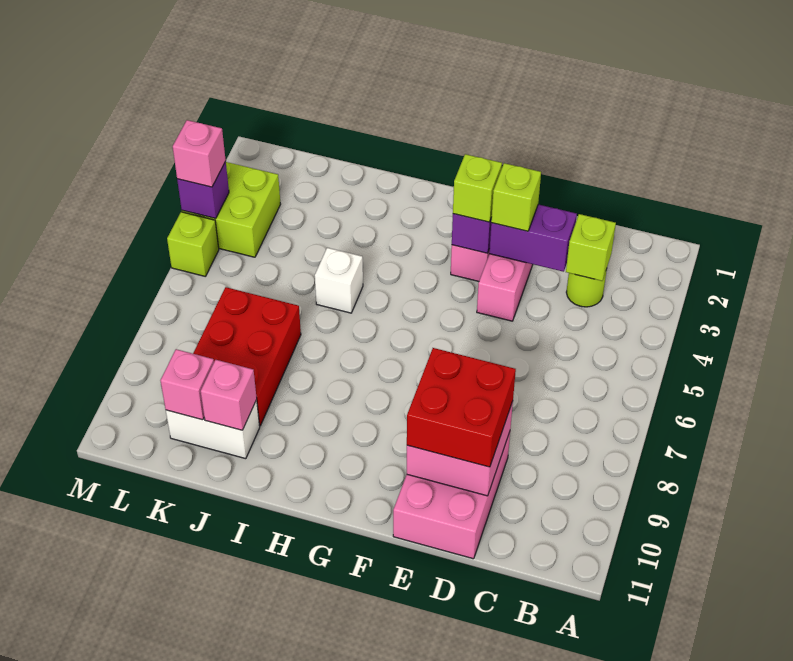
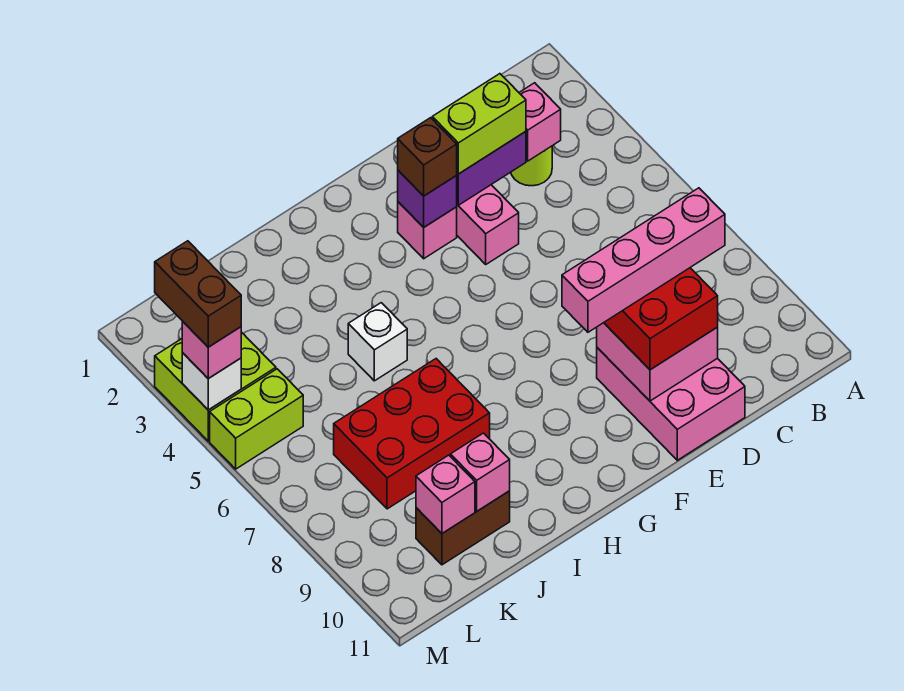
lime brick C3 level 2 -> pink brick C3 level 2
none -> pink brick C9:F9 level 4
lime brick E3 level 3 -> lime brick D3:E3 level 3
lime brick F3 level 3 -> brown brick F3 level 3
red brick J7:K9 level 1 -> red brick I7:K8 level 1
white brick J10:K10 level 1 -> brown brick J10:K10 level 1
none -> brown brick M3:M4 level 4
purple brick M4 level 2 -> white brick M4 level 2
lime brick M5 level 1 -> lime brick L5:M5 level 1

